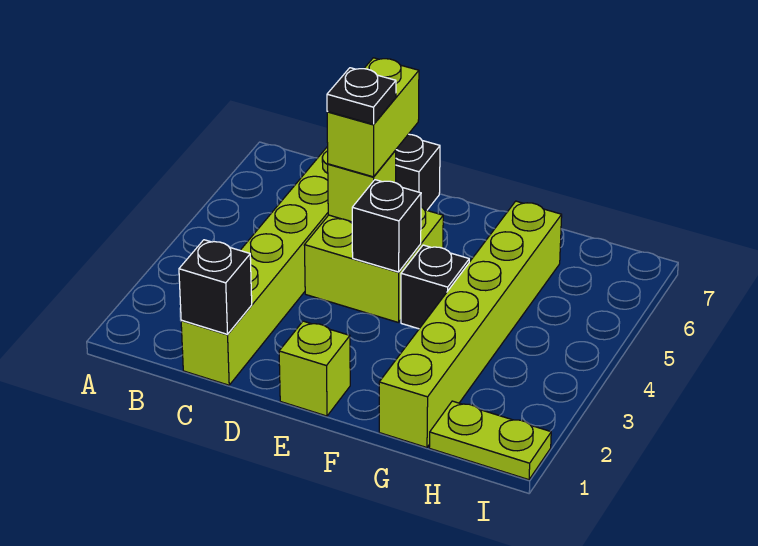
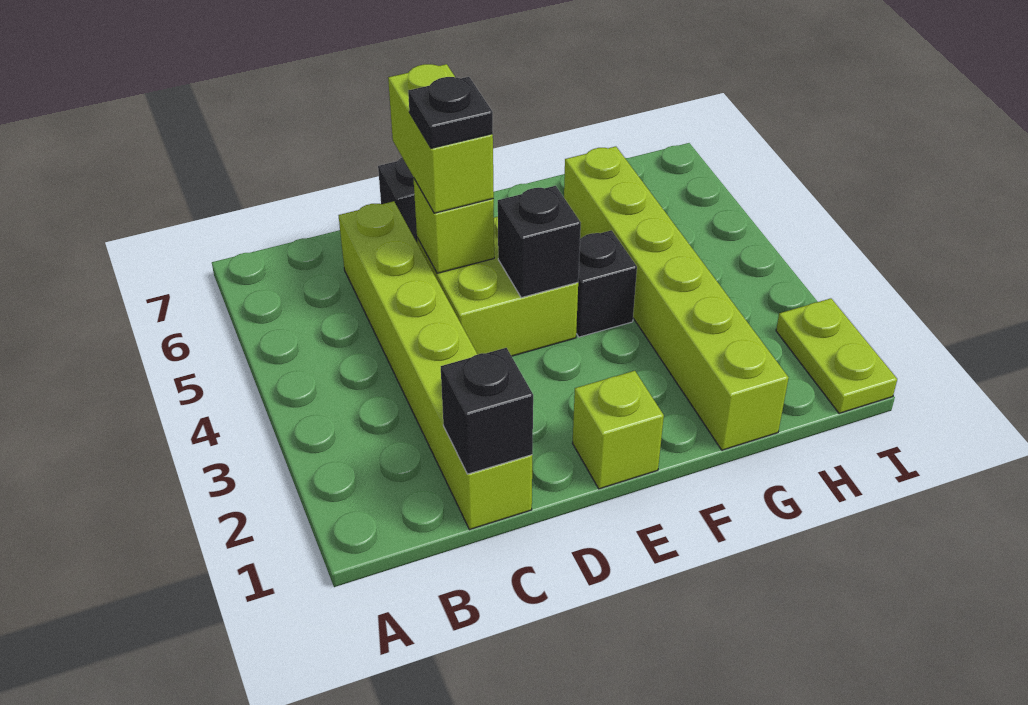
lime plate H1:I1 level 1 -> lime plate I1:I2 level 1

